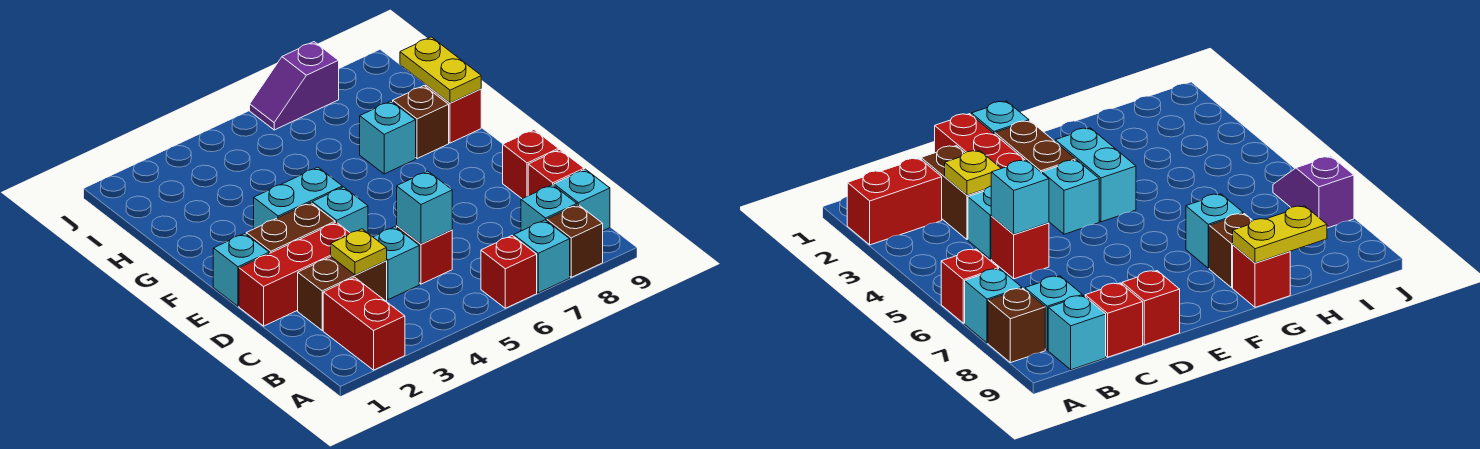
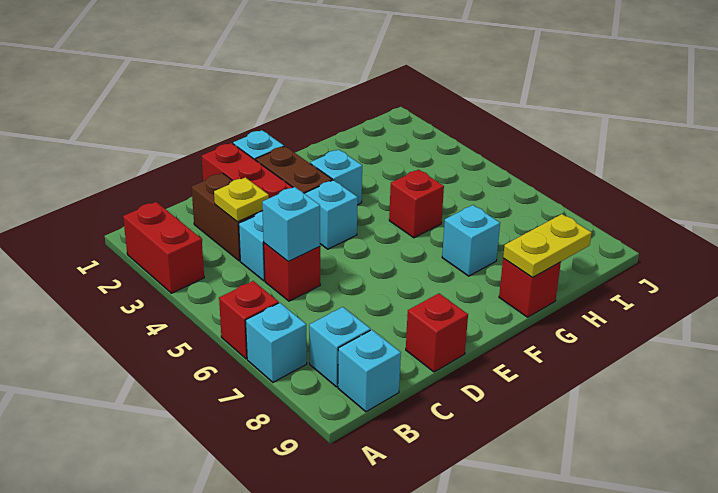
red brick A2:B2 level 1 -> red brick A2:A3 level 1
brown brick A8 level 1 -> none
red brick C9 level 1 -> red brick G5 level 1
cyan brick F3:F4 level 1 -> cyan brick F3 level 1
brown brick G8 level 1 -> none
purple slope J6:J7 level 1 top 7 -> none

